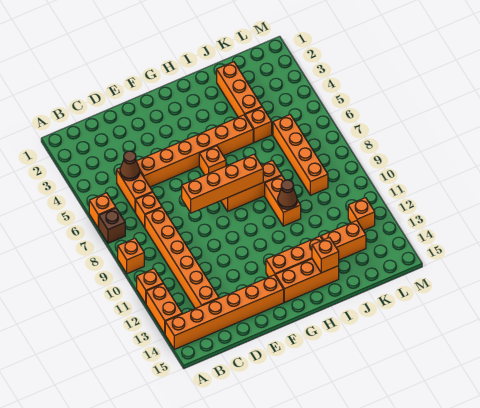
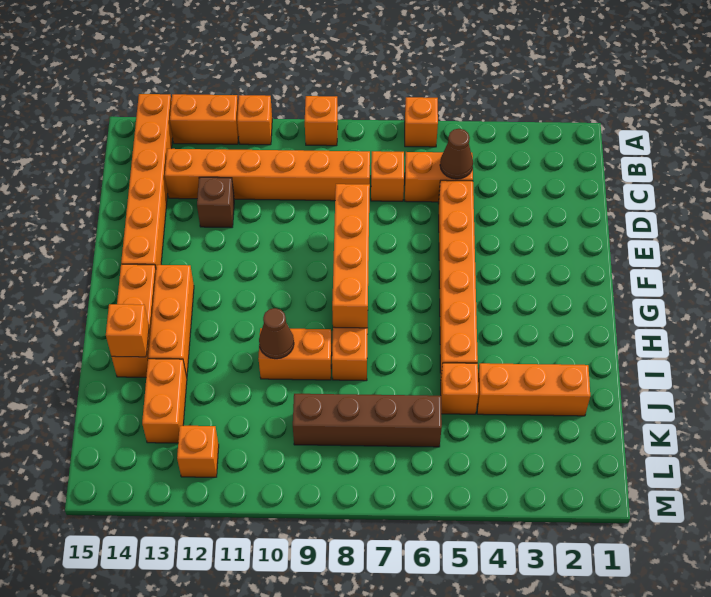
brown brick A7 level 1 -> brown brick D12 level 1
orange brick G6 level 1 -> none
orange brick K6:K9 level 1 -> brown brick K6:K9 level 1

